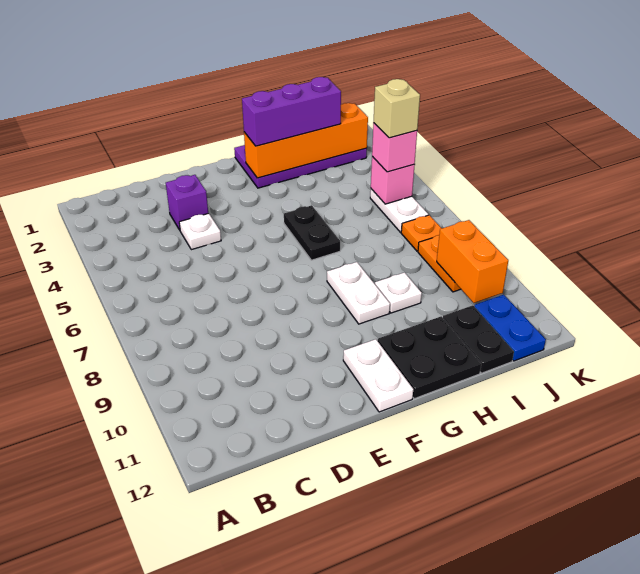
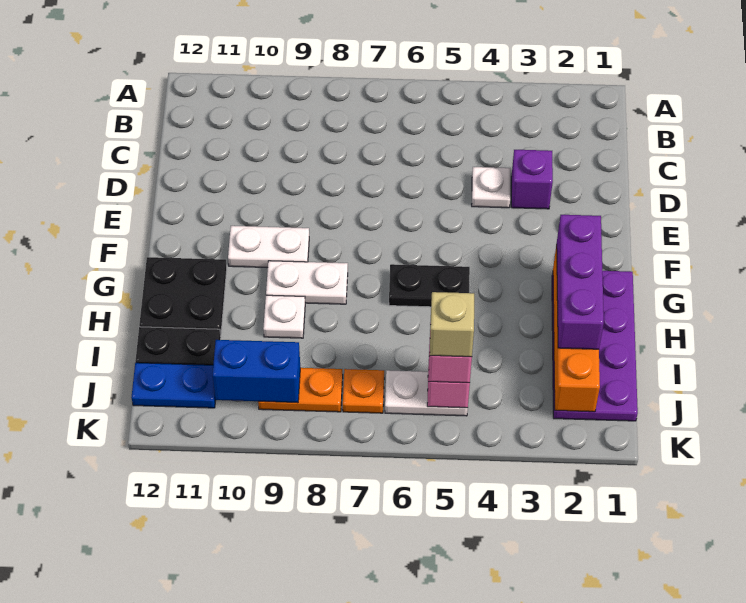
white plate F11:F12 level 1 -> white plate F9:F10 level 1
orange brick J9:J10 level 2 -> blue brick J9:J10 level 2

